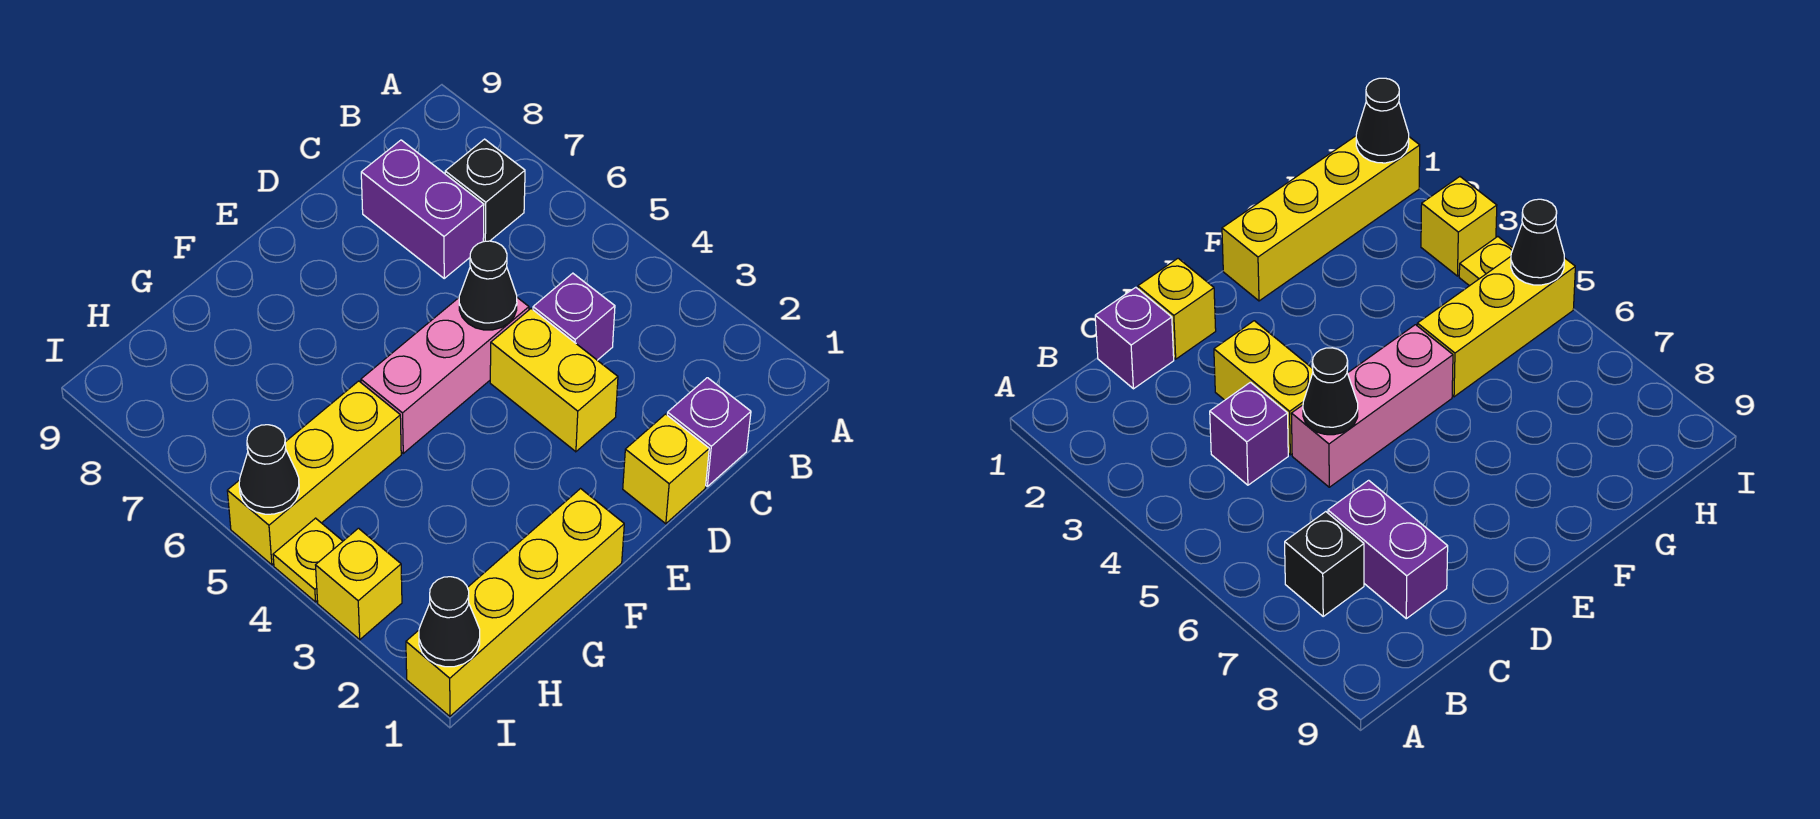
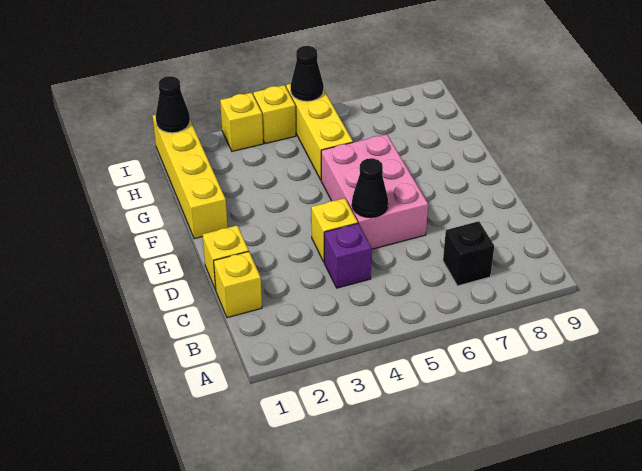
purple brick C1 level 1 -> yellow brick C1 level 1
purple brick C7:C8 level 1 -> none
yellow brick D3:D4 level 1 -> yellow brick D4 level 1
pink brick D5:F5 level 1 -> pink brick D5:F6 level 1
yellow plate I4 level 1 -> yellow brick I4 level 1

